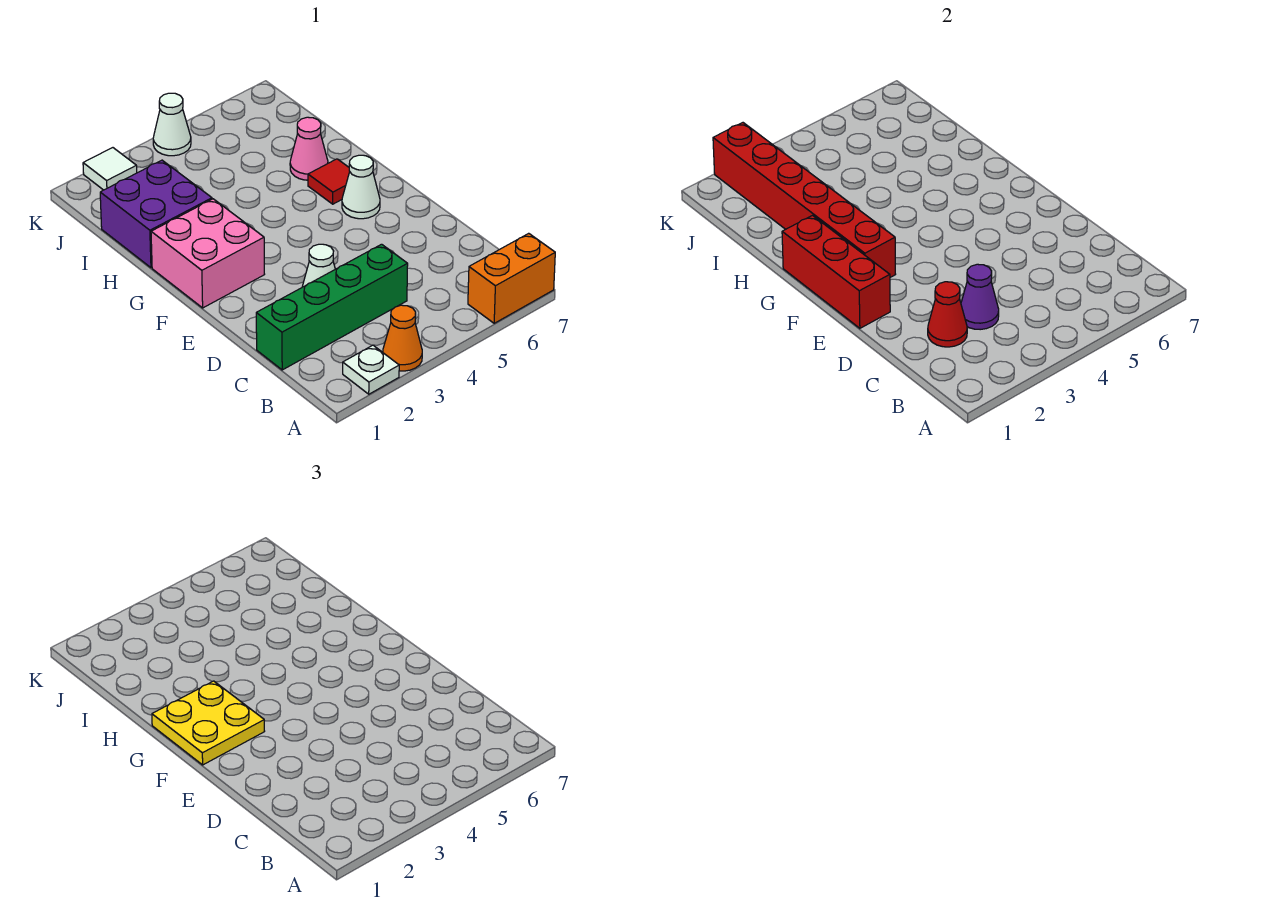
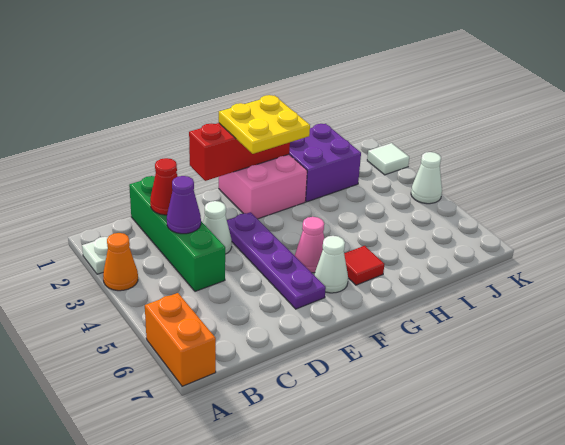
none -> purple plate E3:E6 level 1
red brick F2:K2 level 2 -> none
pink cone H6 level 1 -> pink cone F5 level 1

